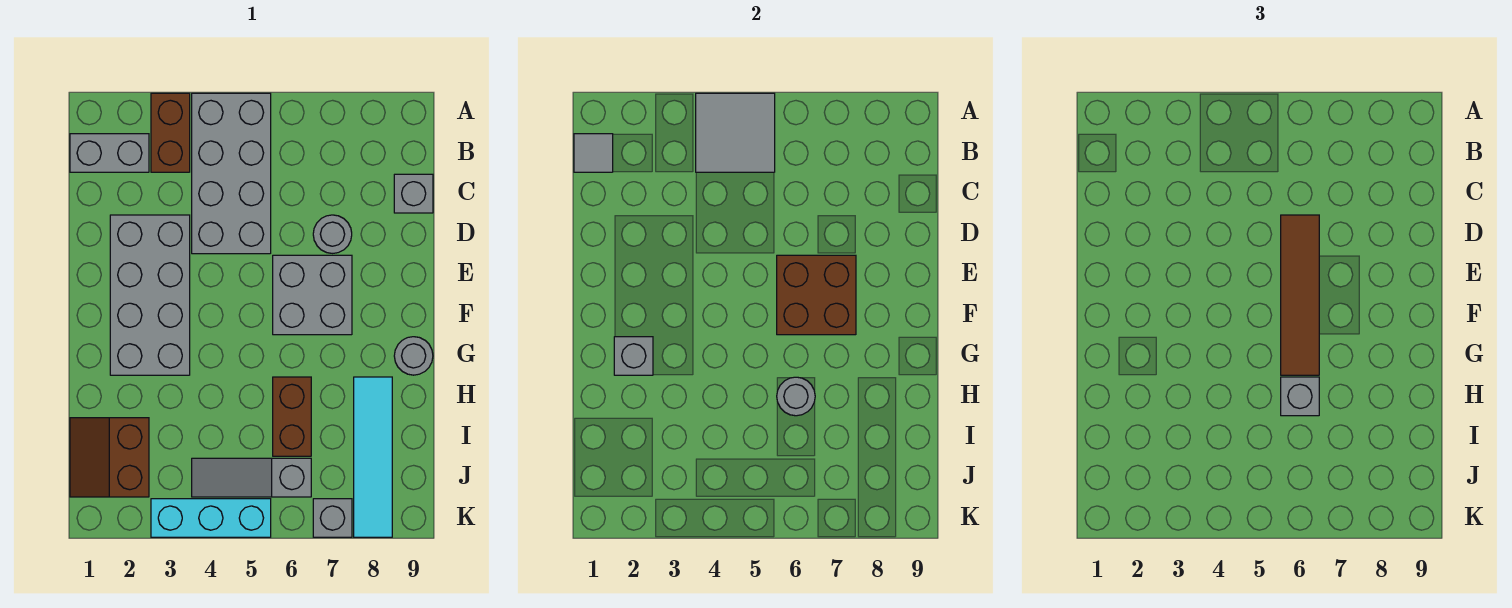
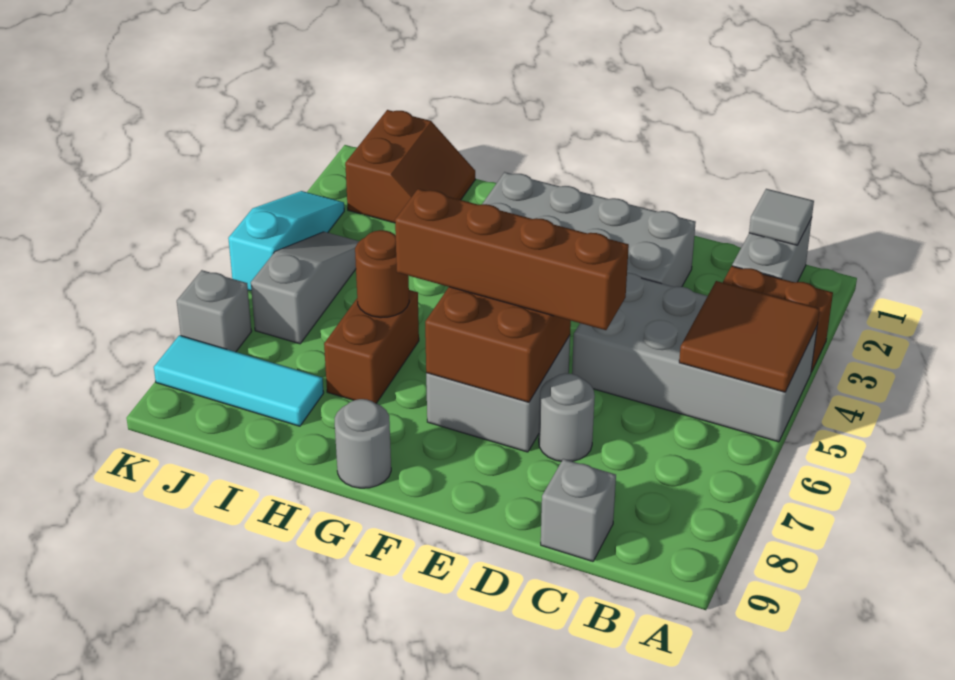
grey tile A4:B5 level 2 -> brown tile A4:B5 level 2
brown tile D6:G6 level 3 -> brown brick D6:G6 level 3
grey brick G2 level 2 -> none
brown brick H6:I6 level 1 -> brown brick H6:H7 level 1
grey round brick H6 level 2 -> brown round brick H6 level 2
grey brick H6 level 3 -> none
cyan tile H8:K8 level 1 -> cyan tile I8:K8 level 1
brown slope I1:J2 level 1 top 2 -> brown slope I1:J2 level 1 top J
cyan brick K3:K5 level 1 -> cyan slope K3:K5 level 1 top 5

